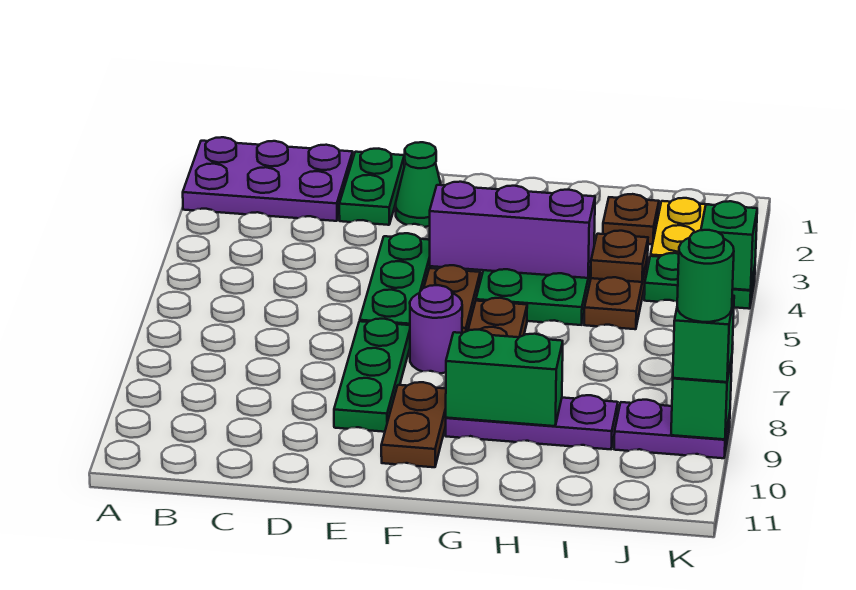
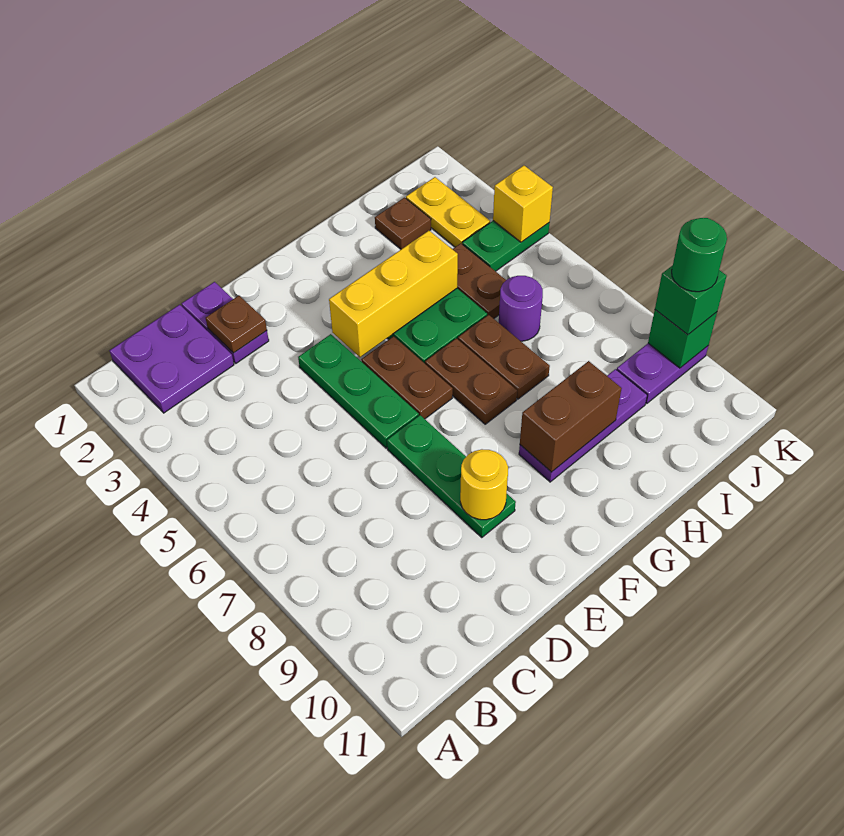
purple plate A1:C2 level 1 -> purple plate B1:C2 level 1
green plate D1:D2 level 1 -> purple plate D1:D2 level 1
green cone E2 level 1 -> none
none -> yellow round brick E9 level 2
purple brick F4:H4 level 2 -> yellow brick F4:H4 level 2
purple round brick F7 level 1 -> purple round brick I6 level 1
brown plate F9:F10 level 1 -> brown plate H6:H7 level 1
green brick G9:H9 level 2 -> brown brick G9:H9 level 2
brown plate I4 level 2 -> brown plate D2 level 2
green brick K4 level 2 -> yellow brick K4 level 2

